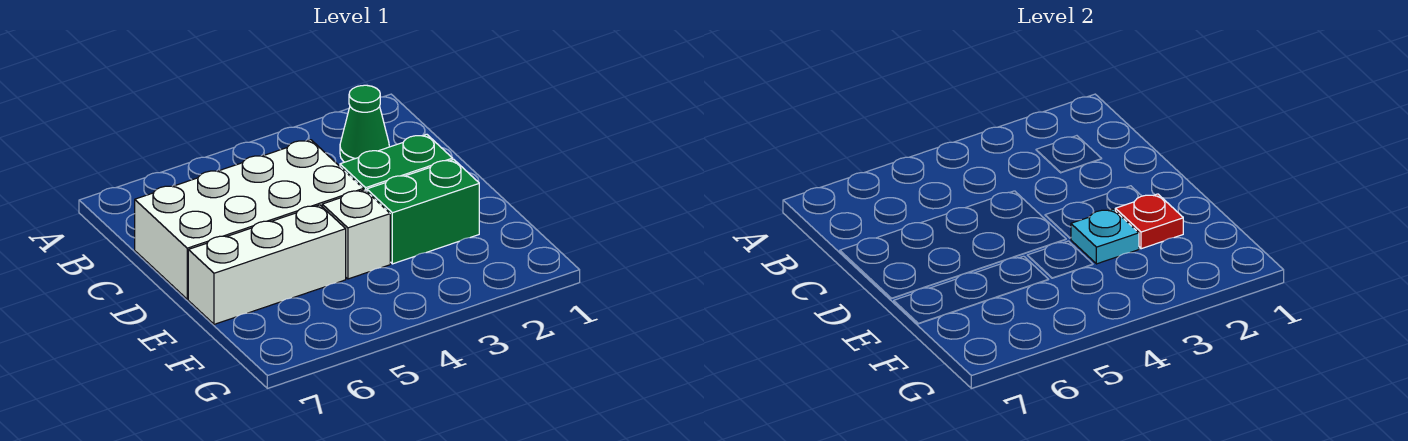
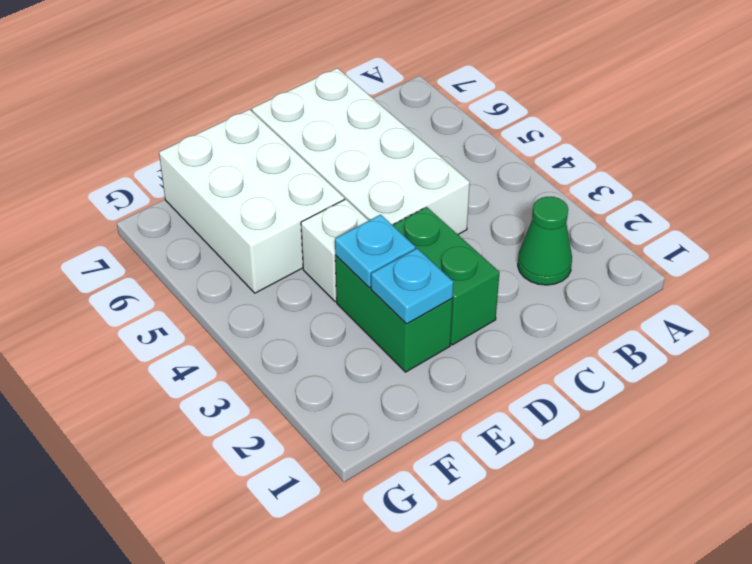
red plate E2 level 2 -> cyan plate E2 level 2
white brick E5:E7 level 1 -> white brick E5:F7 level 1

